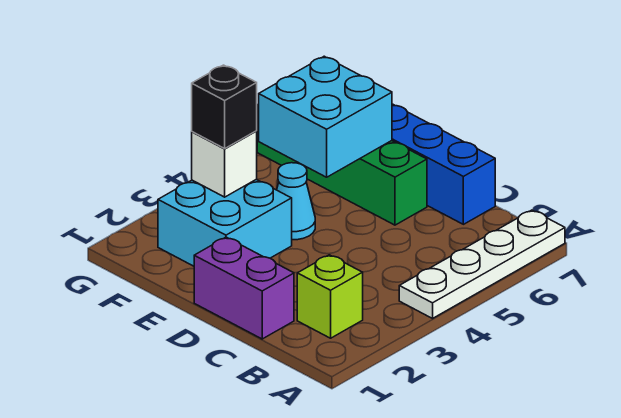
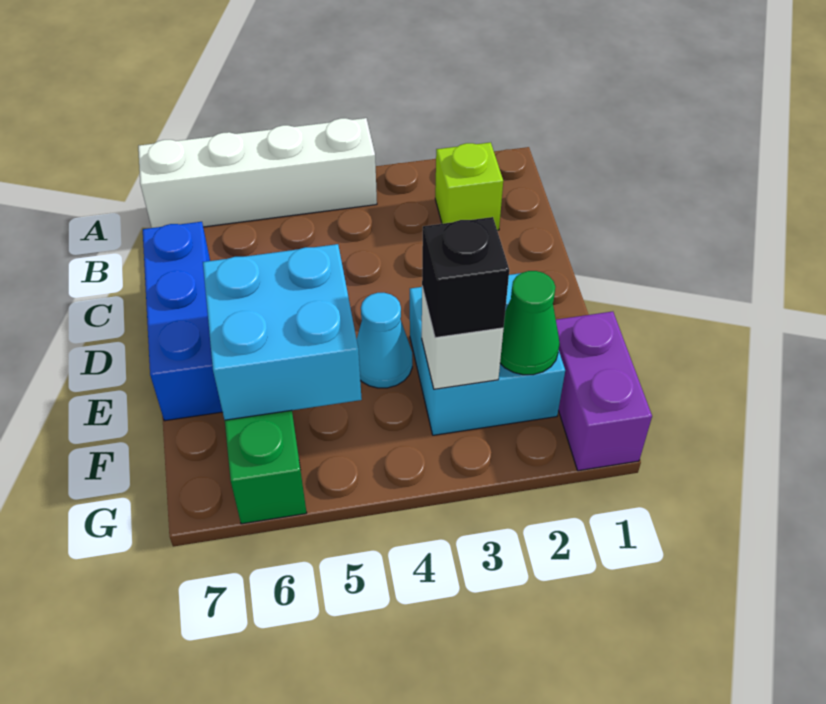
white plate A4:A7 level 1 -> white brick A4:A7 level 1
purple brick C1:D1 level 1 -> purple brick F1:G1 level 1
none -> green cone F2 level 2

